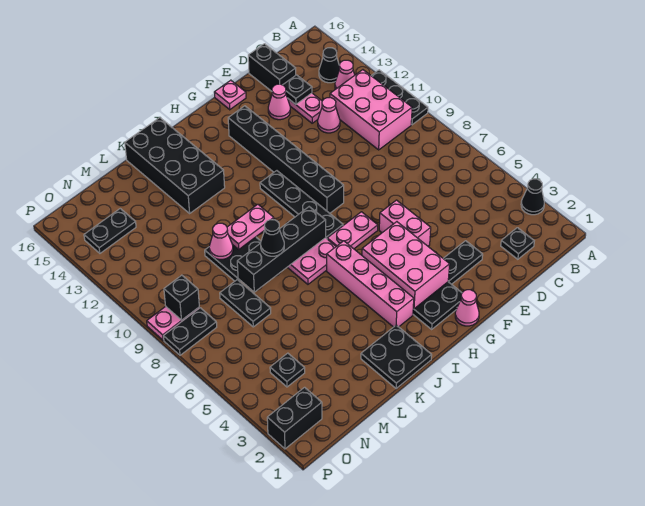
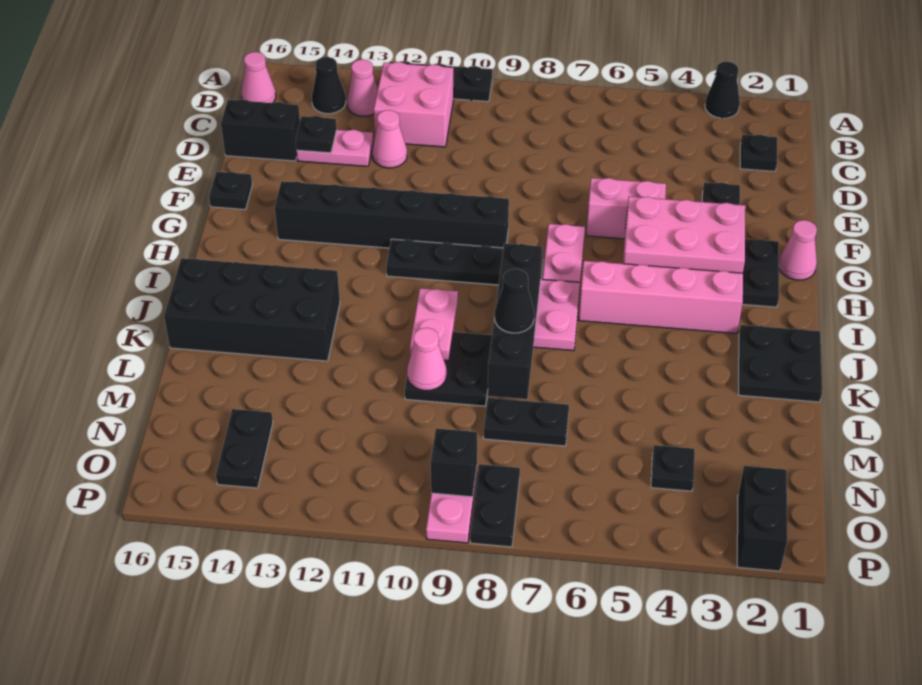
pink brick B10:C12 level 1 -> pink brick B11:C12 level 1
pink cone E14 level 1 -> pink cone B16 level 1
pink plate F16 level 1 -> black plate F16 level 1

